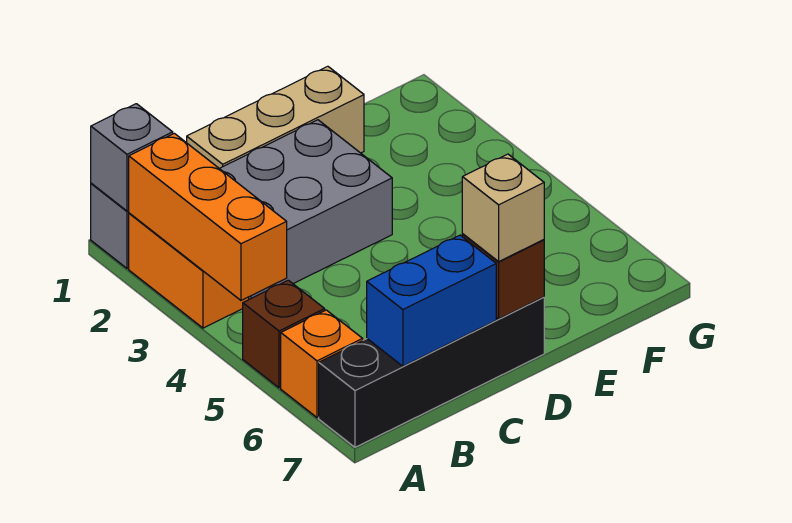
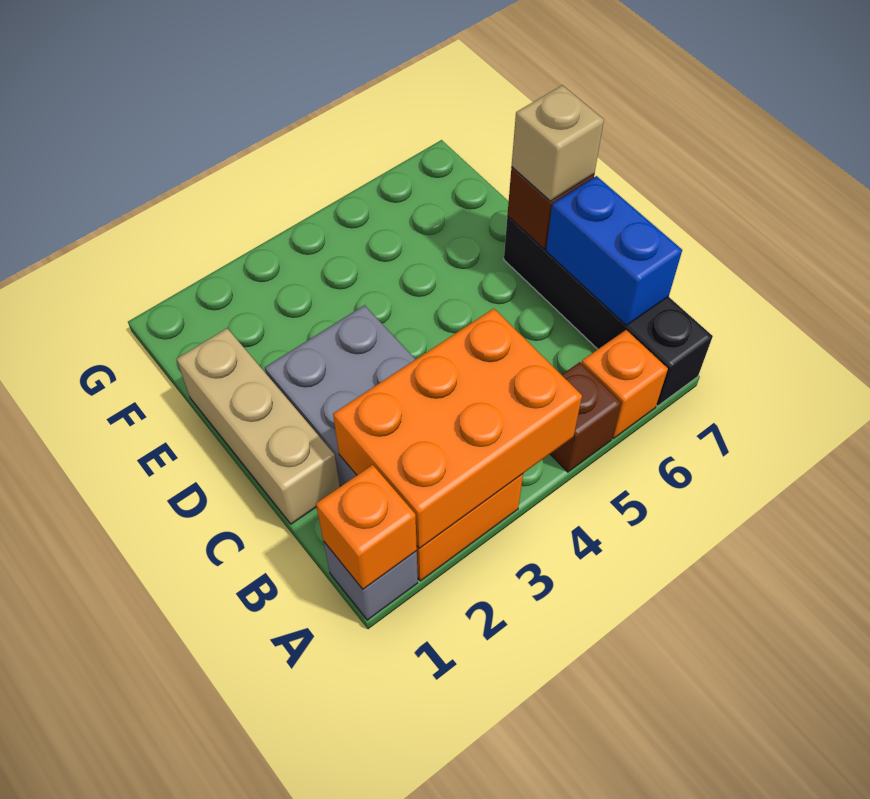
grey brick A1 level 2 -> orange brick A1 level 2
orange brick A2:A4 level 2 -> orange brick A2:B4 level 2

